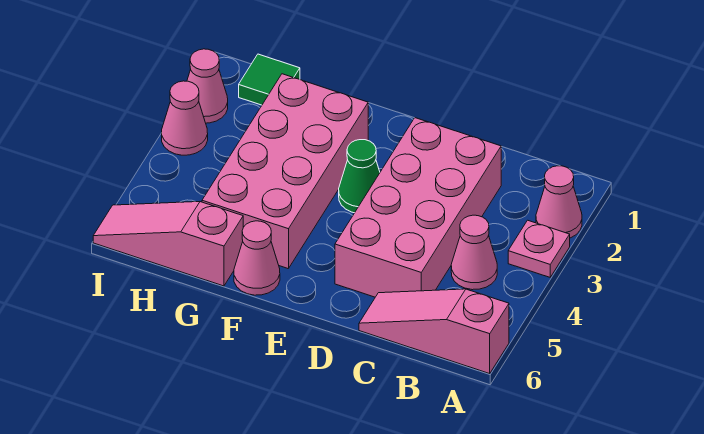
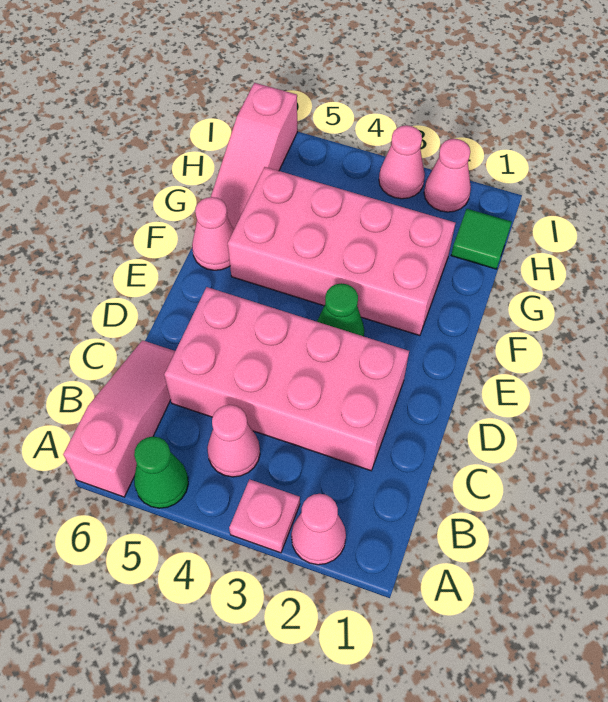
none -> green cone A5 level 1
pink slope G6:I6 level 1 top G -> pink slope G6:I6 level 1 top I

